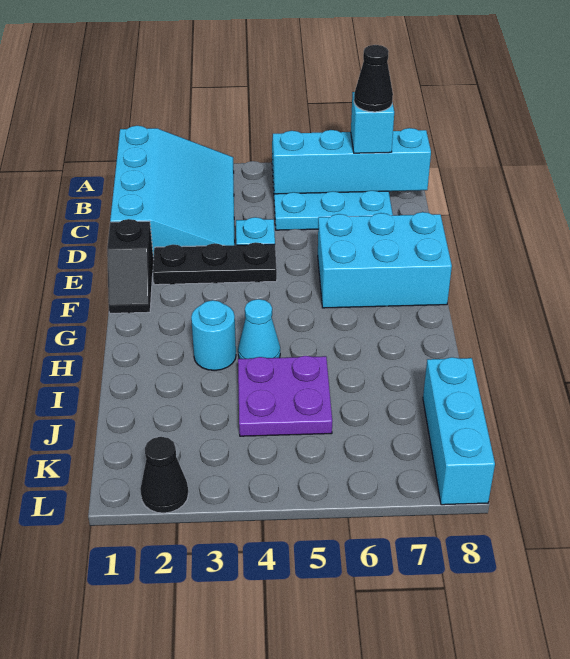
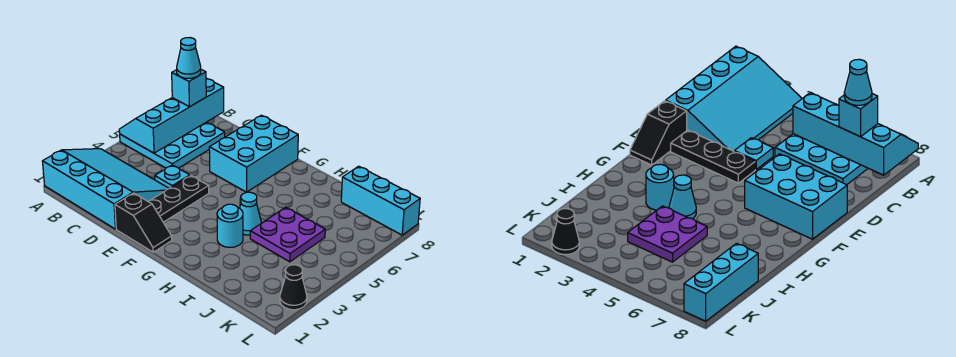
black cone B7 level 4 -> cyan cone B7 level 4

